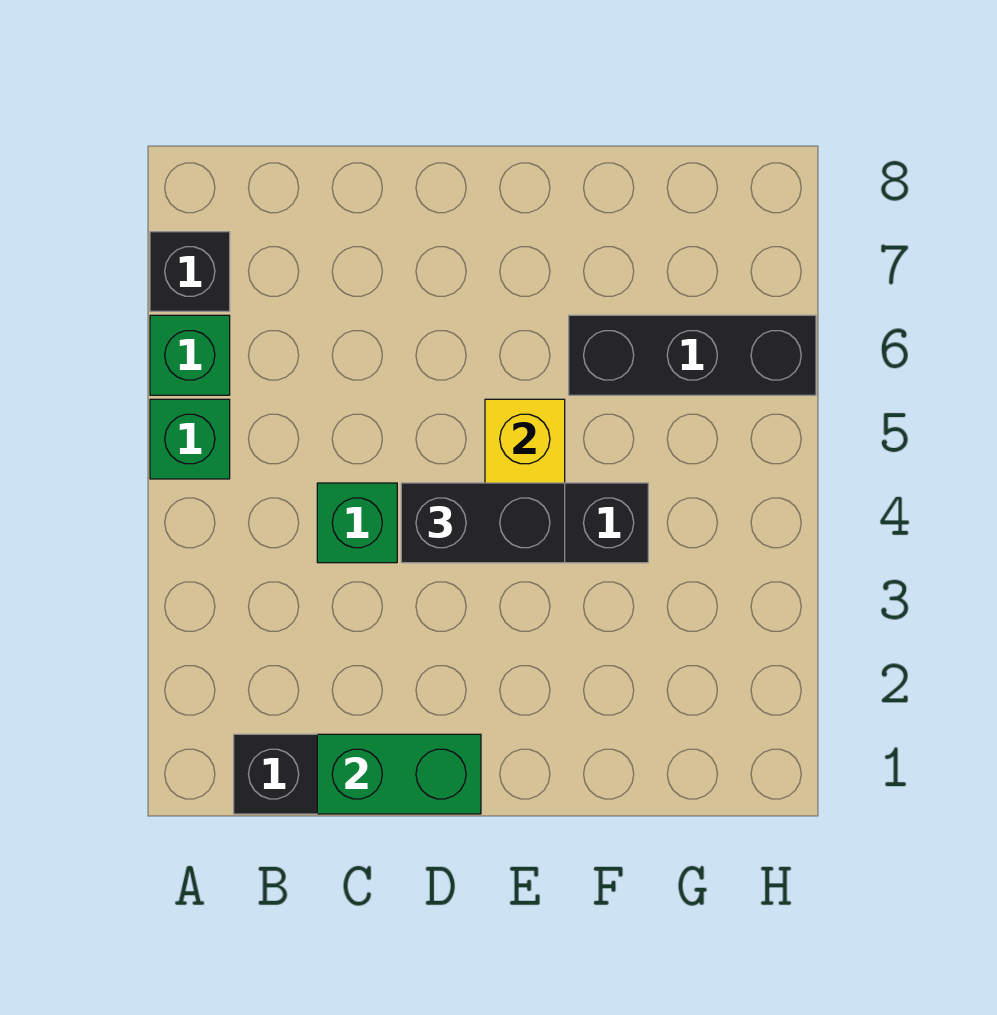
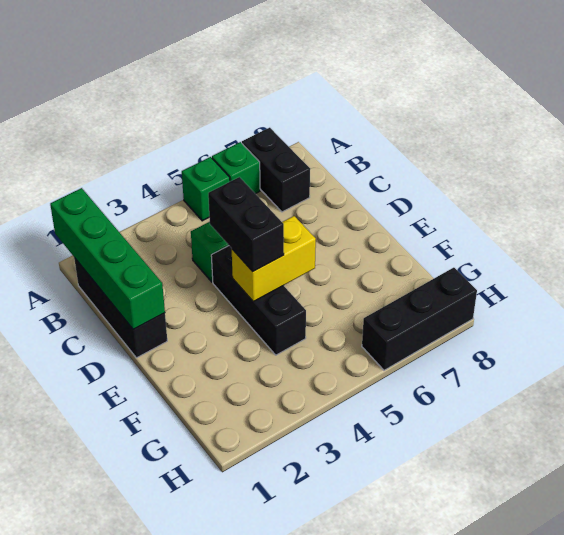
black brick A7 level 1 -> black brick A7:B7 level 1
green brick C1:D1 level 2 -> green brick A1:D1 level 2
black brick F6:H6 level 1 -> black brick H6:H8 level 1

